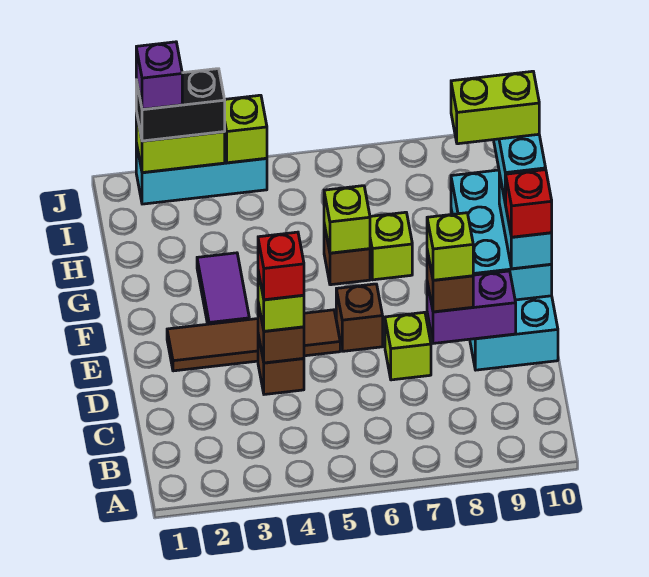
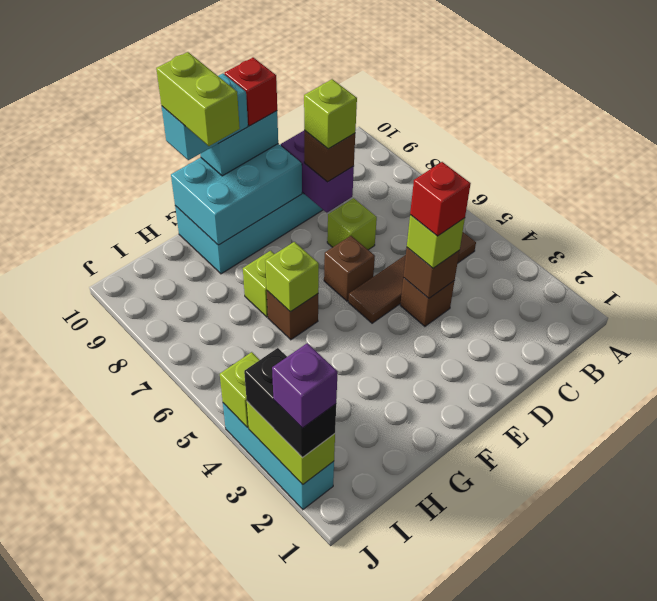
brown tile E2:E5 level 1 -> brown tile B5:E5 level 1
purple tile F3:G3 level 1 -> none

